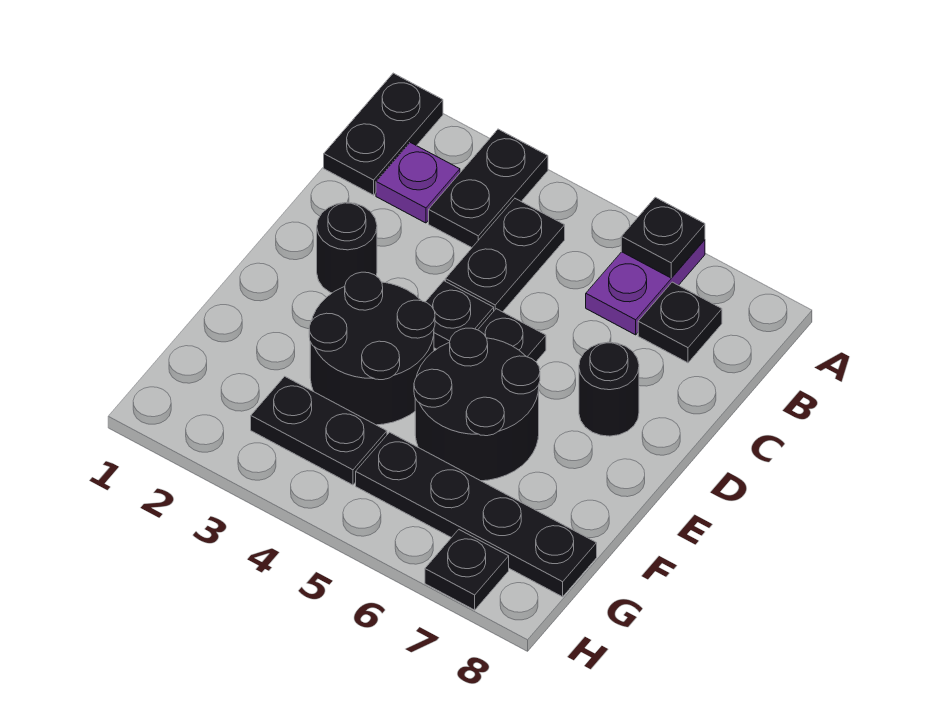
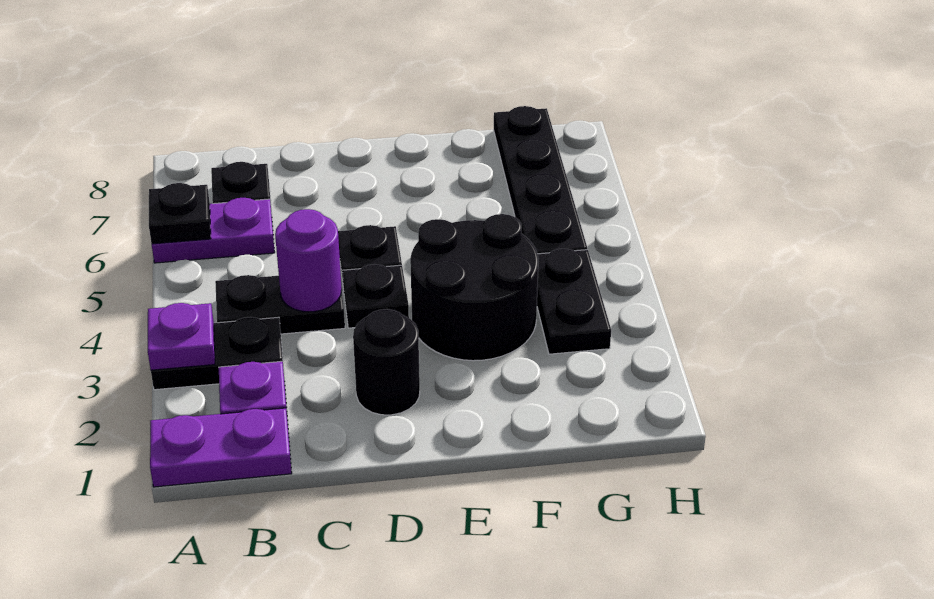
black plate A1:B1 level 1 -> purple plate A1:B1 level 1
none -> purple plate A3 level 2
none -> purple round brick C4 level 2
black round brick D7 level 1 -> none
black round brick E5:F6 level 1 -> none
black plate H7 level 1 -> none

